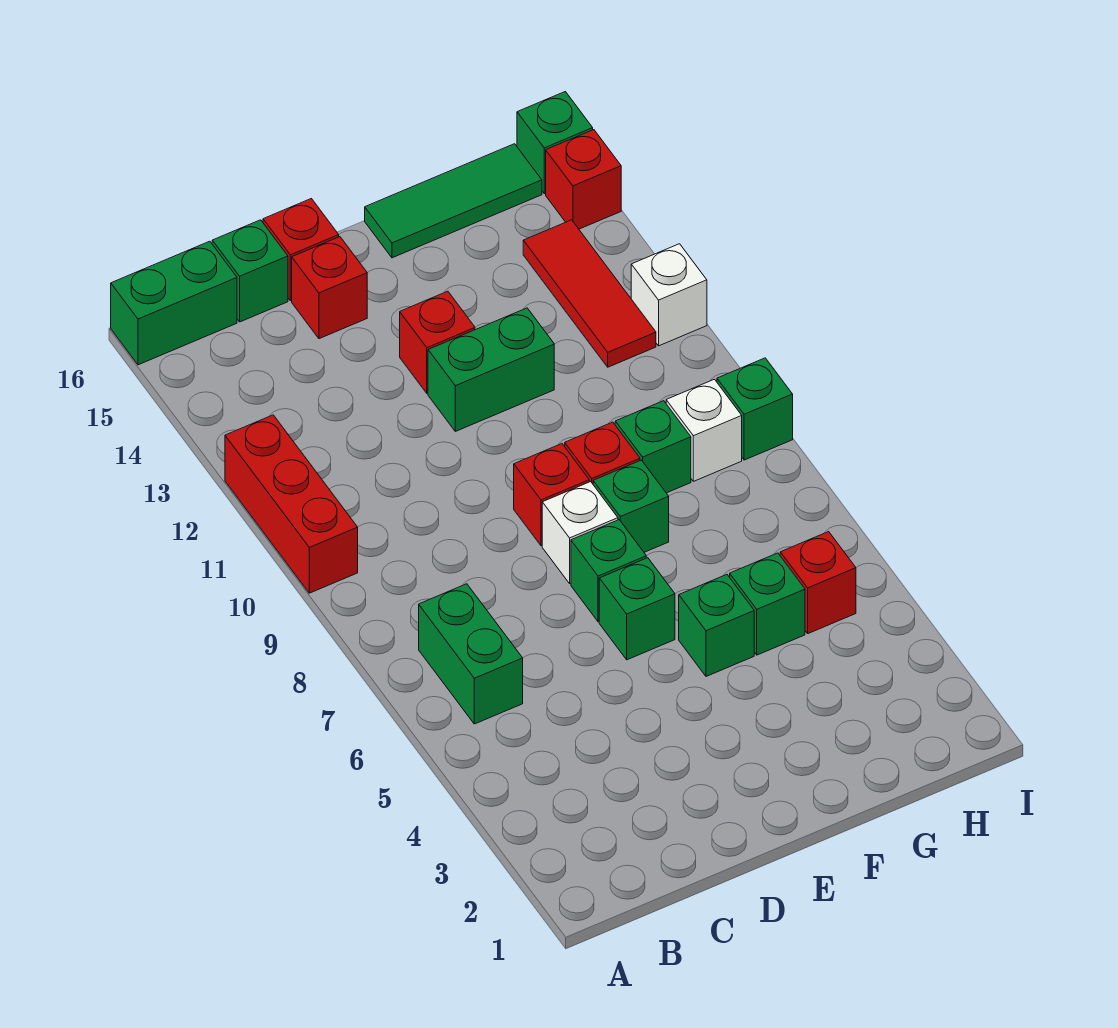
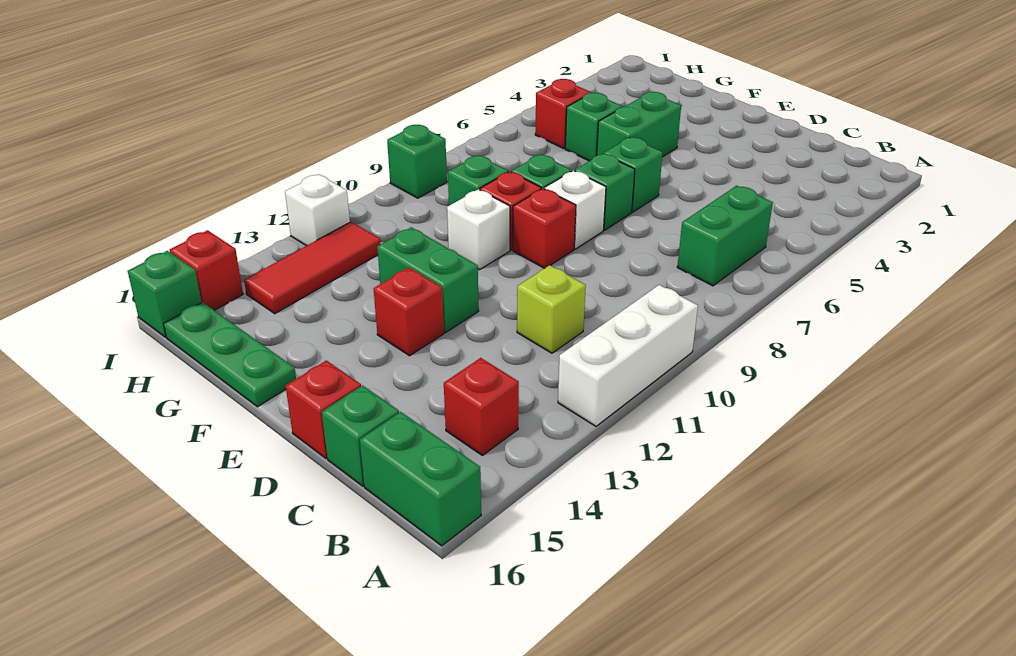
red brick A10:A12 level 1 -> white brick A10:A12 level 1
none -> lime brick C11 level 1
red brick D15 level 1 -> red brick B14 level 1
green brick F5 level 1 -> green brick F4:F5 level 1
green tile F16:H16 level 1 -> green plate F16:H16 level 1
white brick H9 level 1 -> white brick F10 level 1

